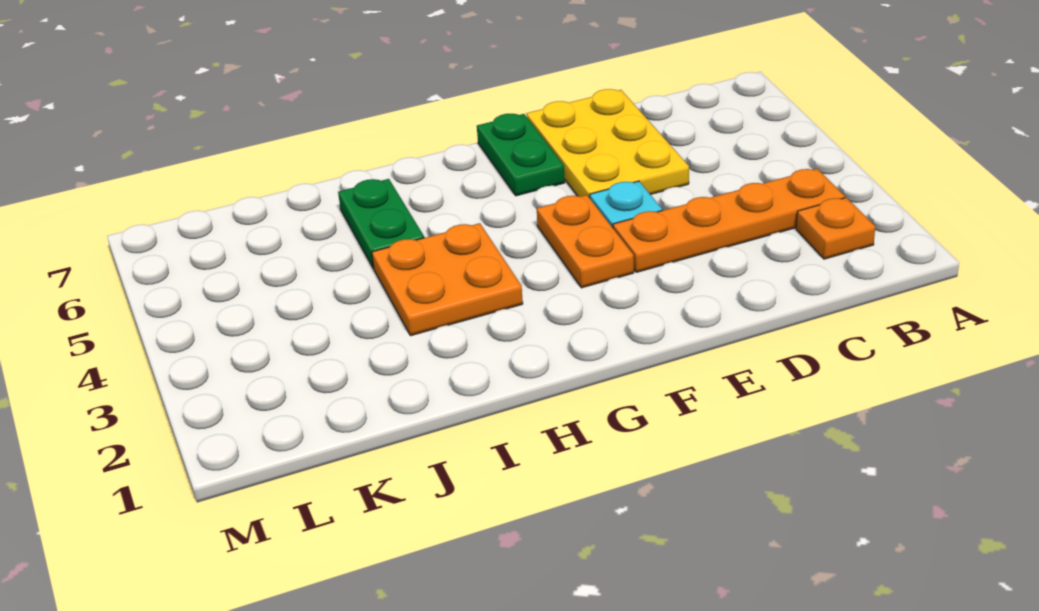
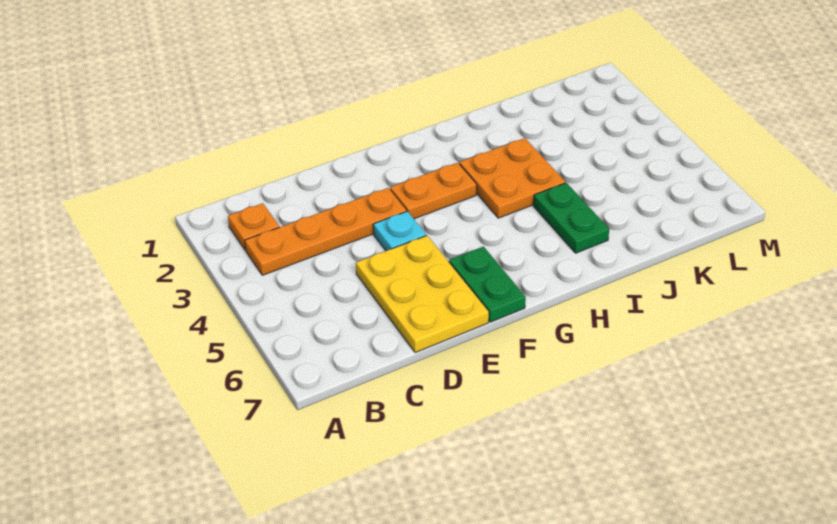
orange plate F3:F4 level 1 -> orange plate F3:G3 level 1

